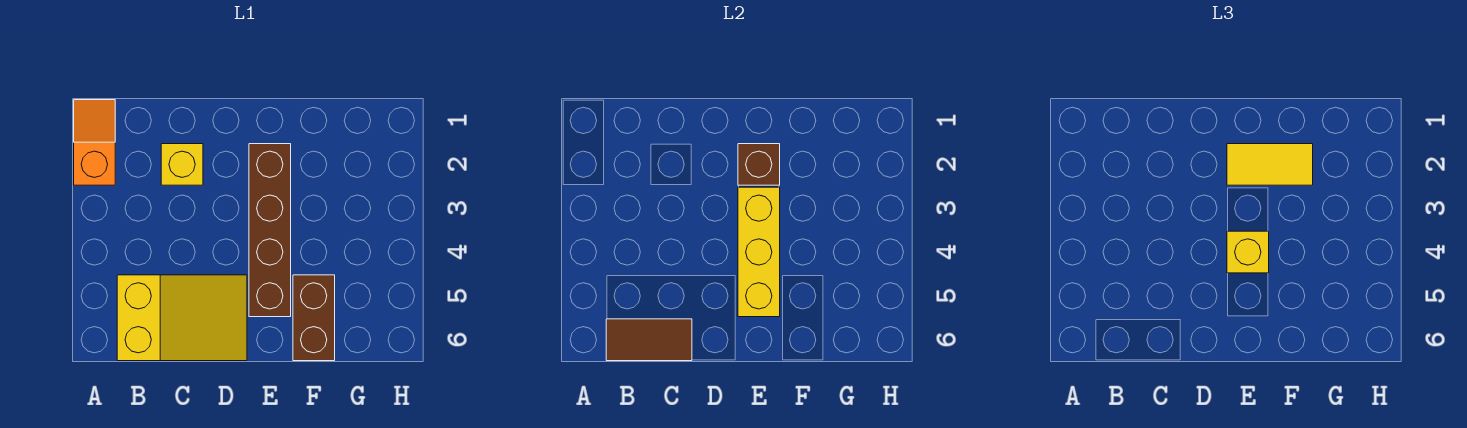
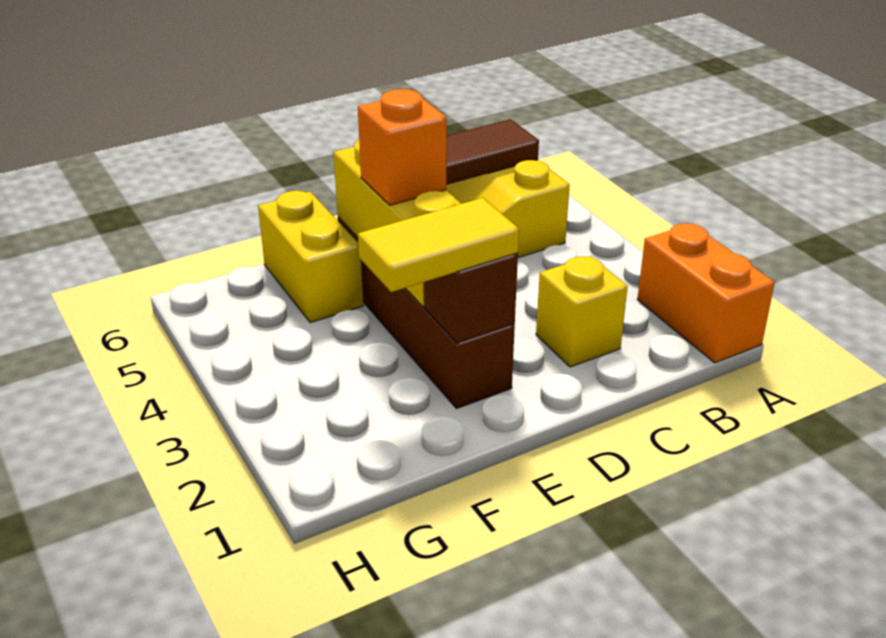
orange slope A1:A2 level 1 top 2 -> orange brick A1:A2 level 1
yellow brick E4 level 3 -> orange brick E4 level 3
brown brick F5:F6 level 1 -> yellow brick F5:F6 level 1

